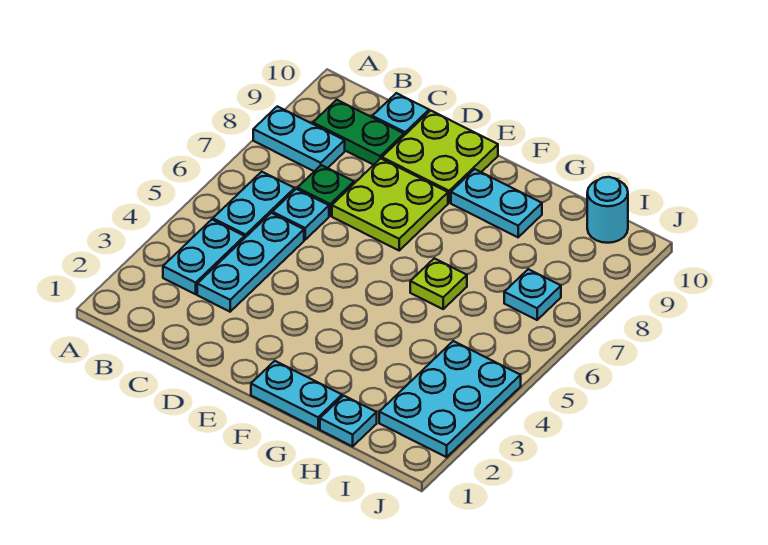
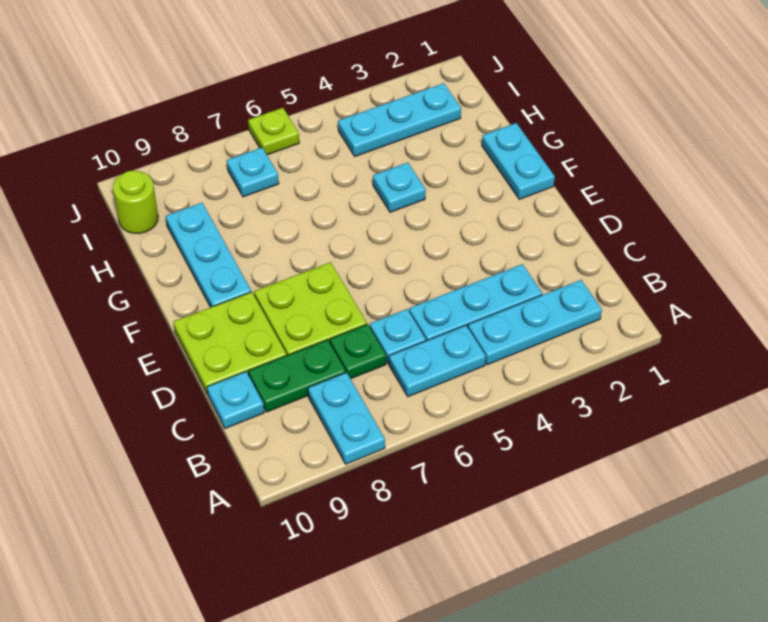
cyan plate B3:B4 level 1 -> cyan plate B2:B4 level 1
green plate B9:C9 level 1 -> green plate C8:C9 level 1
cyan plate F9:G9 level 1 -> cyan plate F9:H9 level 1
lime plate G6 level 1 -> lime plate J6 level 1
cyan plate H1 level 1 -> cyan plate G4 level 1
cyan plate I2:J4 level 1 -> cyan plate I2:I4 level 1
cyan round brick I10 level 1 -> lime round brick I10 level 1

